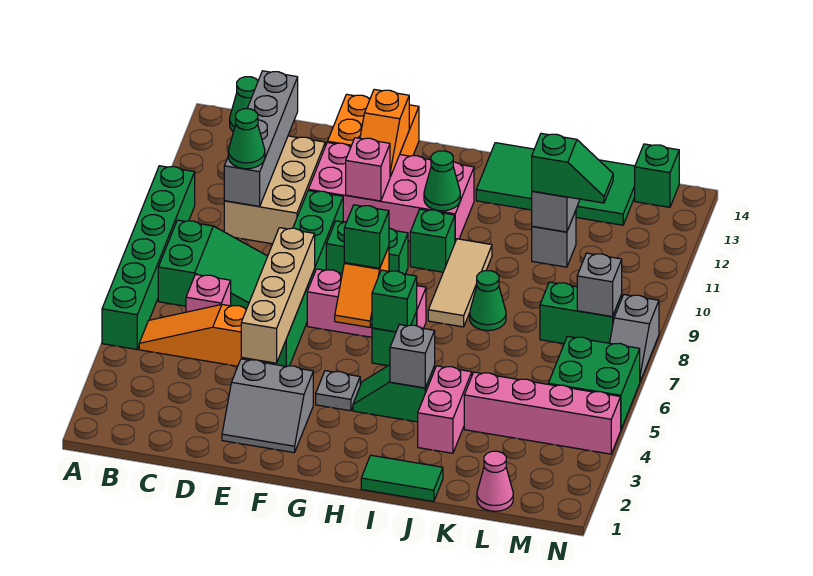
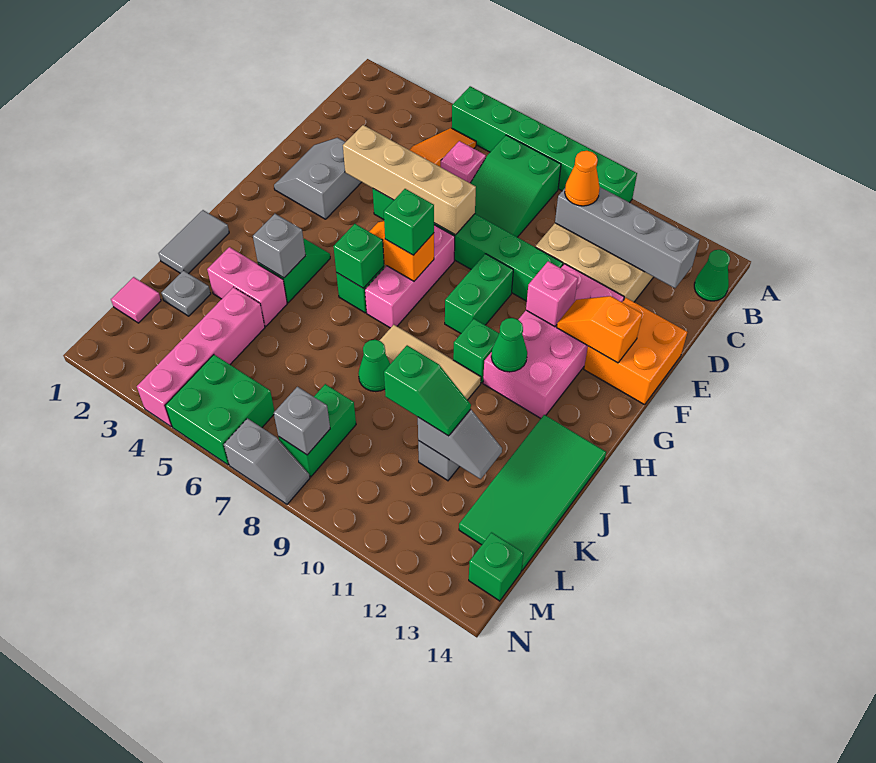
green cone C10 level 3 -> orange cone C10 level 3
grey plate G4 level 1 -> grey plate K2 level 1
green tile I1:J1 level 1 -> grey tile I1:J1 level 1
green slope K11:L11 level 3 top K -> green slope K10:K11 level 3 top 10
pink cone L1 level 1 -> pink tile L1 level 1
grey slope N7:N8 level 1 top 8 -> grey slope N7:N8 level 1 top 7

